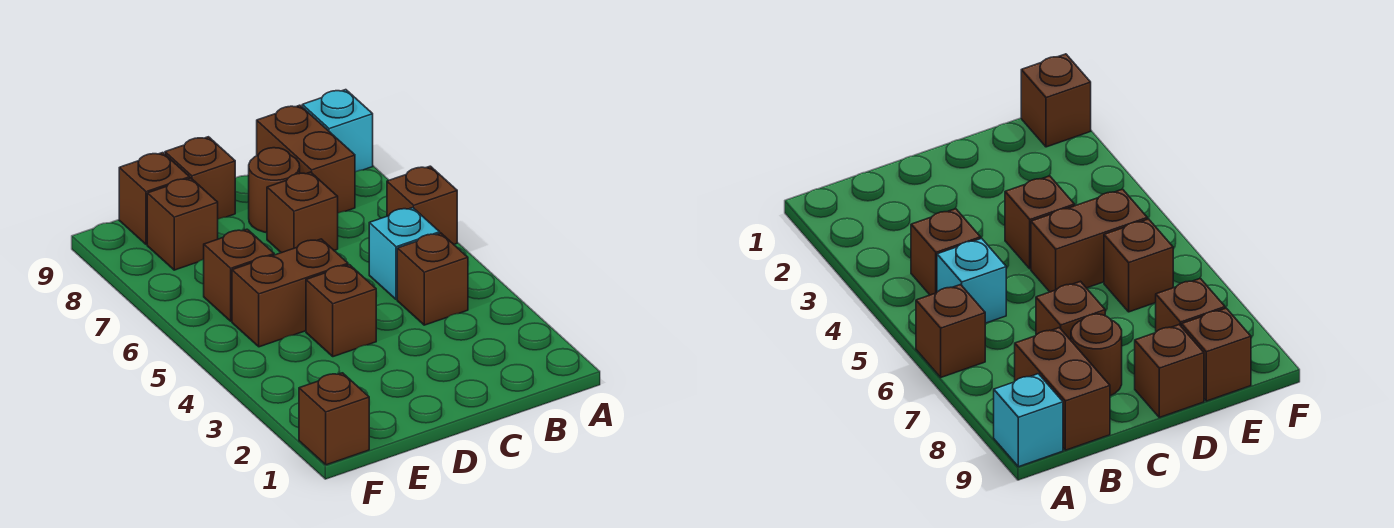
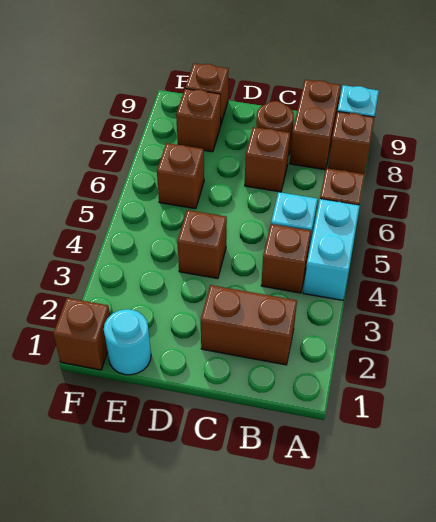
none -> cyan brick A4:A5 level 1
brown brick D5:E5 level 1 -> brown brick B2:C2 level 1
brown brick D9 level 1 -> brown brick A8 level 1
none -> cyan round brick E1 level 1

